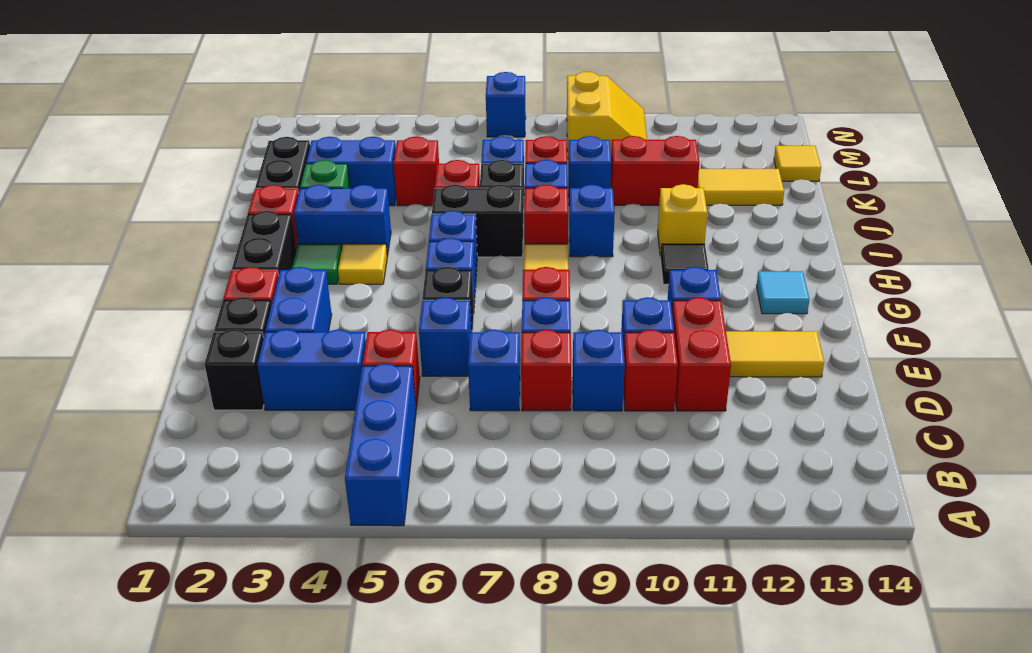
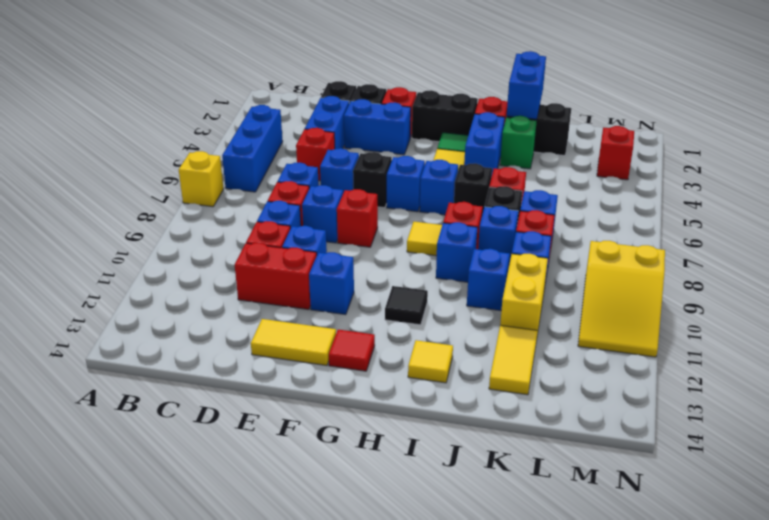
blue brick A5:C5 level 1 -> blue brick B4:B6 level 1
yellow tile E12:E13 level 1 -> yellow tile E13:F13 level 1
cyan tile G13 level 1 -> red tile G13 level 1
black brick I6:I7 level 1 -> black brick I6 level 1
yellow brick I11 level 1 -> yellow brick A7 level 1
blue brick K3:K4 level 1 -> blue brick J1:J2 level 2
red brick K5 level 1 -> red brick M3 level 1
red brick K10:K11 level 1 -> yellow brick K10:K11 level 1
yellow tile L14 level 1 -> yellow tile I13 level 1
yellow slope M9:N10 level 1 top 9 -> yellow slope M9:N11 level 1 top 9
blue brick N7 level 1 -> blue brick J10 level 1

